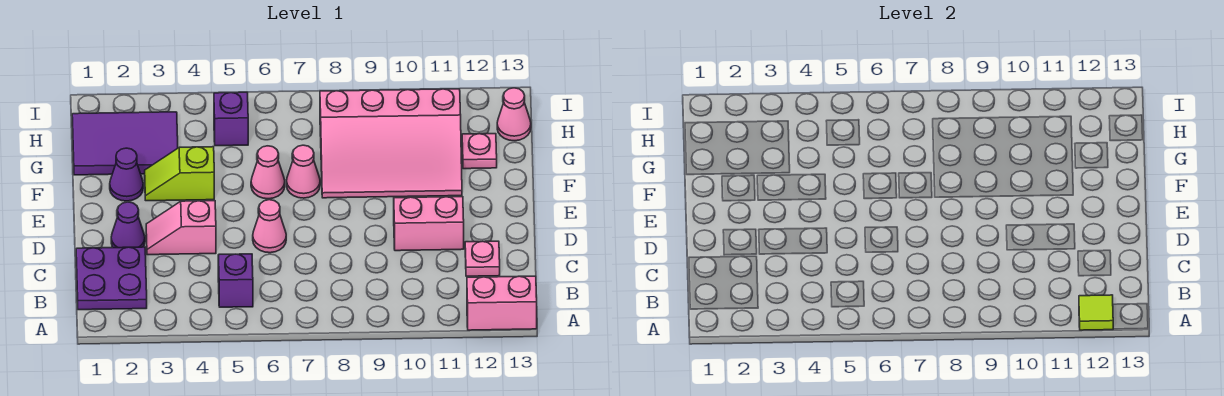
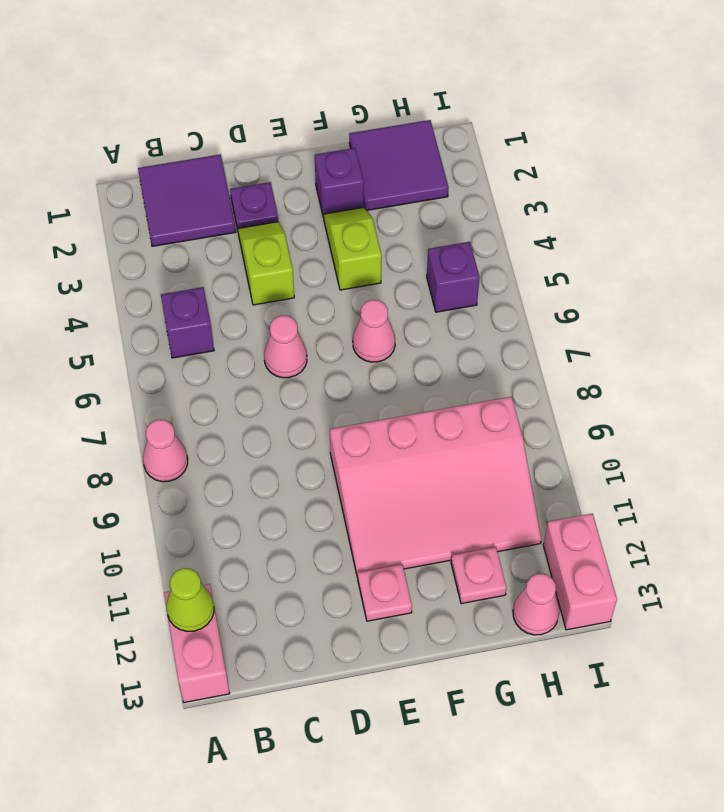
lime tile A12 level 2 -> lime cone A12 level 2
purple plate B1:C2 level 1 -> purple tile B1:C2 level 1
pink plate C12 level 1 -> pink plate E12 level 1
purple cone D2 level 1 -> purple plate D2 level 1
pink slope D3:D4 level 1 top 4 -> lime slope D3:D4 level 1 top 4
pink brick D10:D11 level 1 -> pink brick I12:I13 level 1
purple cone F2 level 1 -> purple brick F2 level 1
pink cone F7 level 1 -> pink cone A8 level 1
pink slope F8:H11 level 1 top H -> pink slope E9:H11 level 1 top 9
purple tile G1:H3 level 1 -> purple tile G1:H2 level 1

